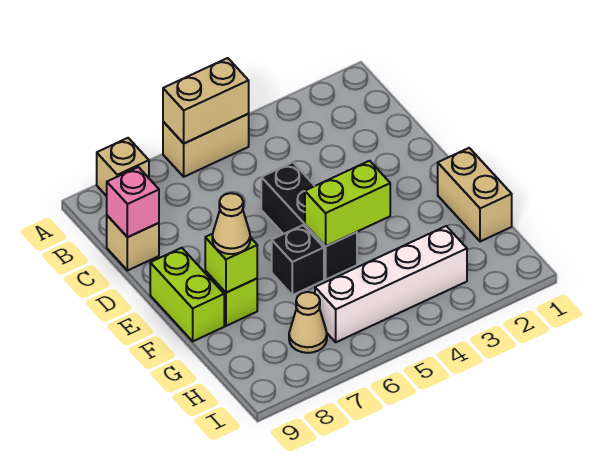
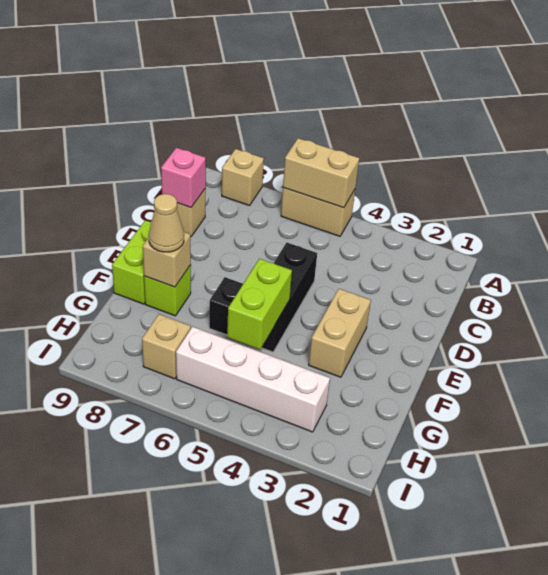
tan brick F1:G1 level 1 -> tan brick E3:F3 level 1
lime brick F4:F5 level 2 -> lime brick F5:G5 level 2
lime brick F8 level 2 -> tan brick F8 level 2
tan cone H7 level 1 -> tan brick H7 level 1

